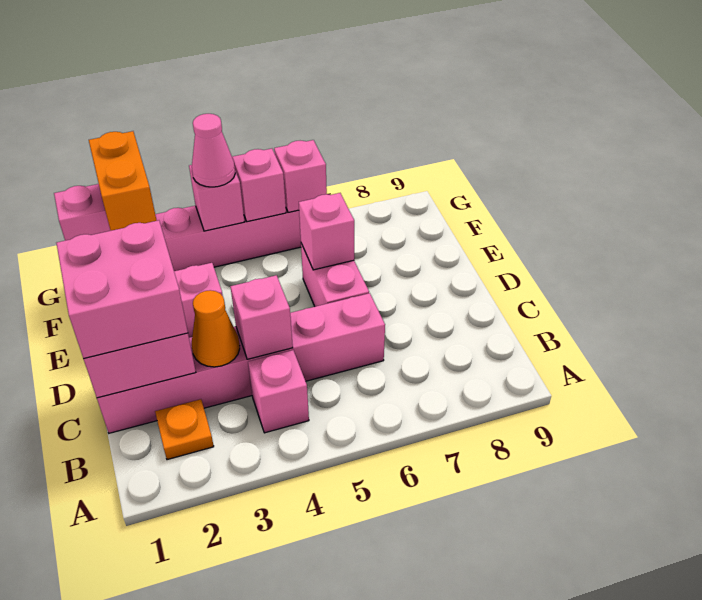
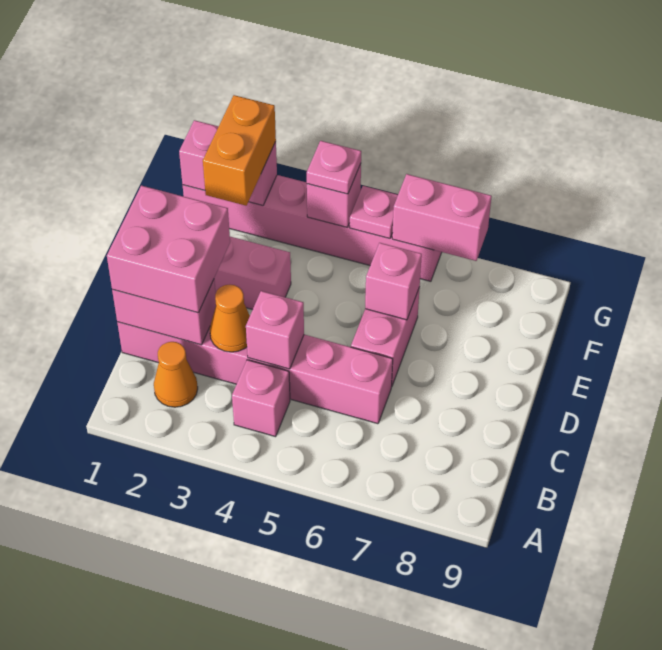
orange plate B2 level 1 -> orange cone B2 level 1
pink cone G4 level 3 -> pink plate G4 level 3
pink brick G5 level 2 -> pink plate G5 level 2
pink brick G6 level 2 -> pink brick G6:G7 level 2

